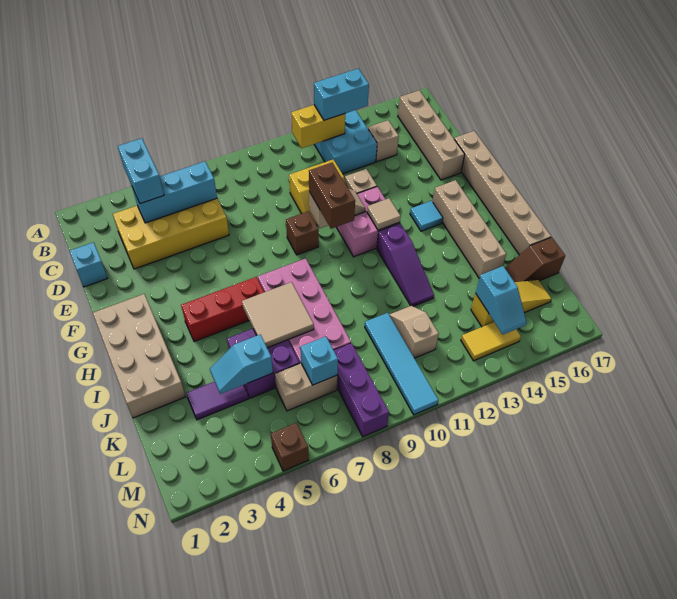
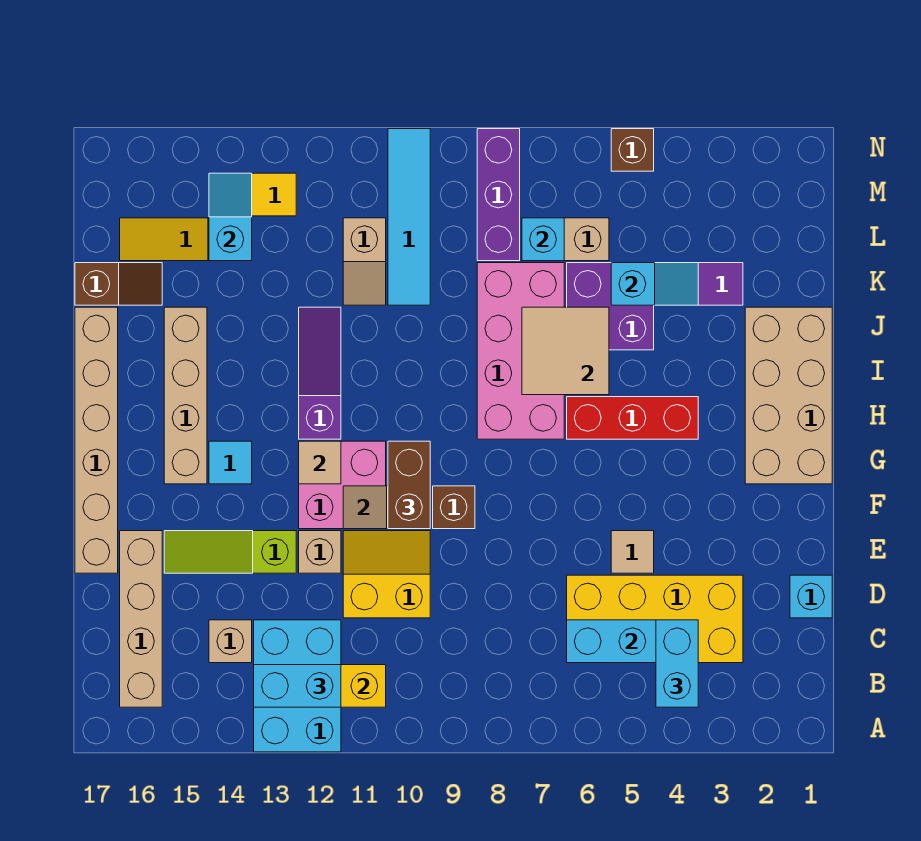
none -> tan tile E5 level 1
none -> lime slope E13:E15 level 1 top 13

